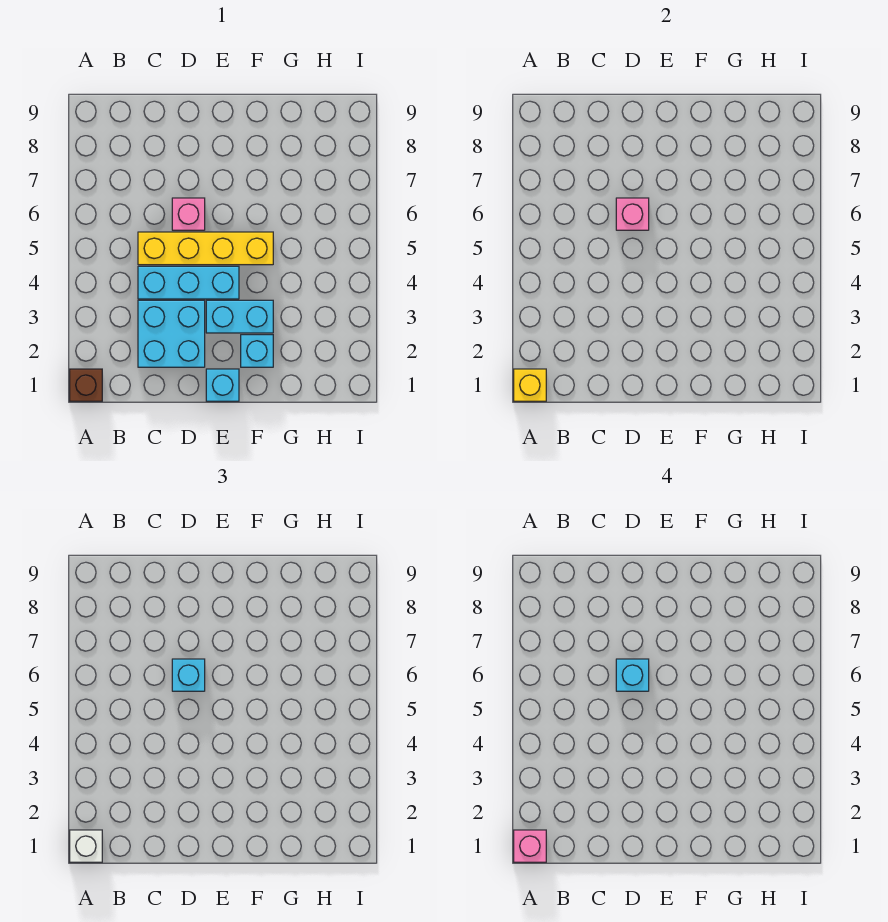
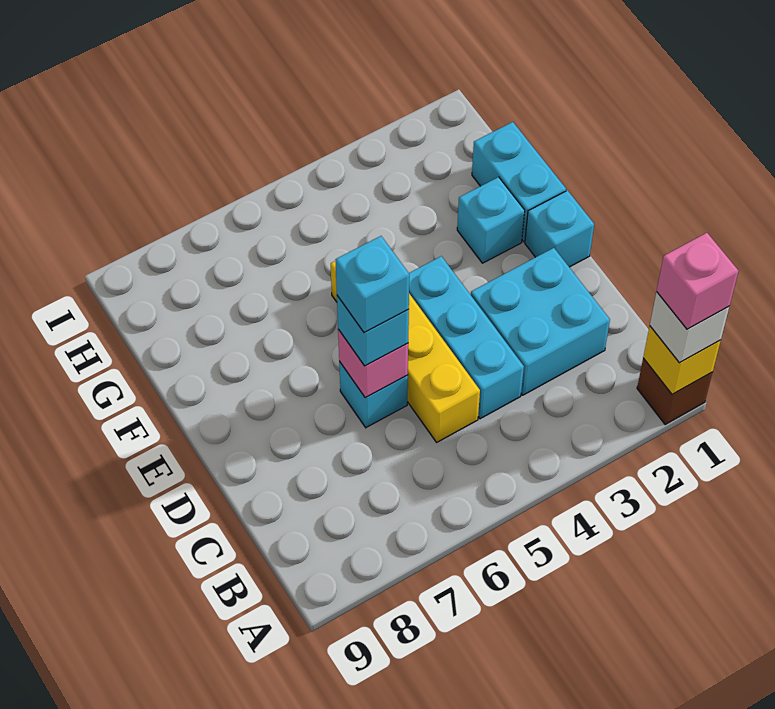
pink brick D6 level 1 -> cyan brick D6 level 1
cyan brick E3:F3 level 1 -> cyan brick F1:G1 level 1

